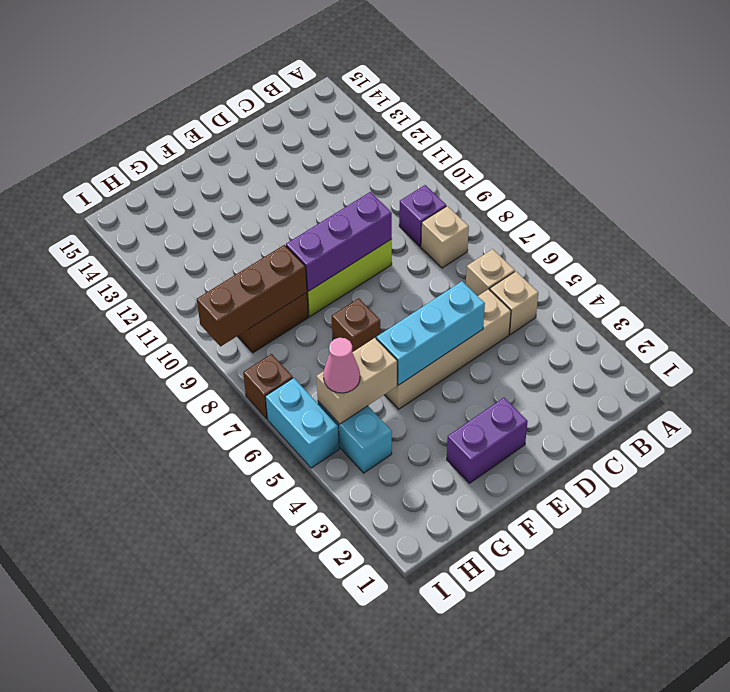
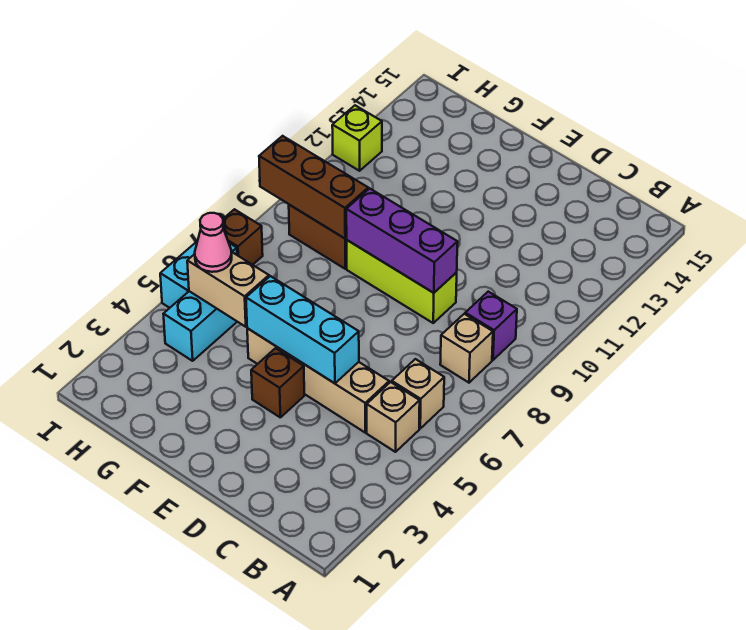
purple brick E2:F2 level 1 -> none
brown brick F7 level 1 -> brown brick E4 level 1
none -> lime brick I12 level 1

